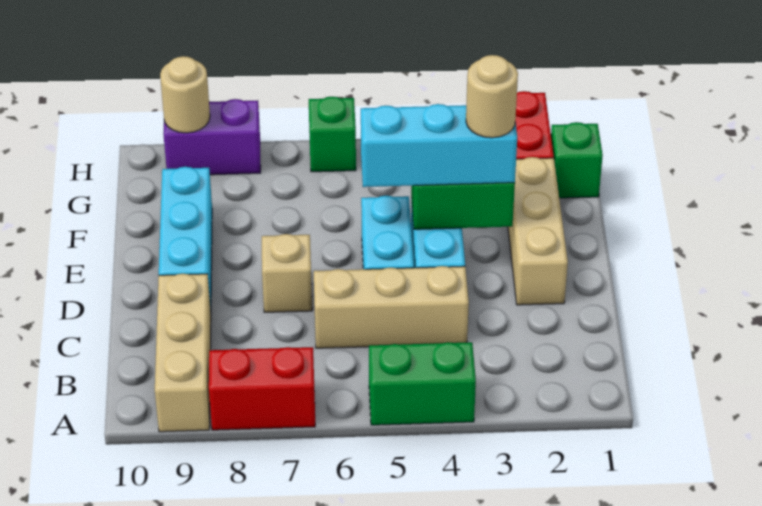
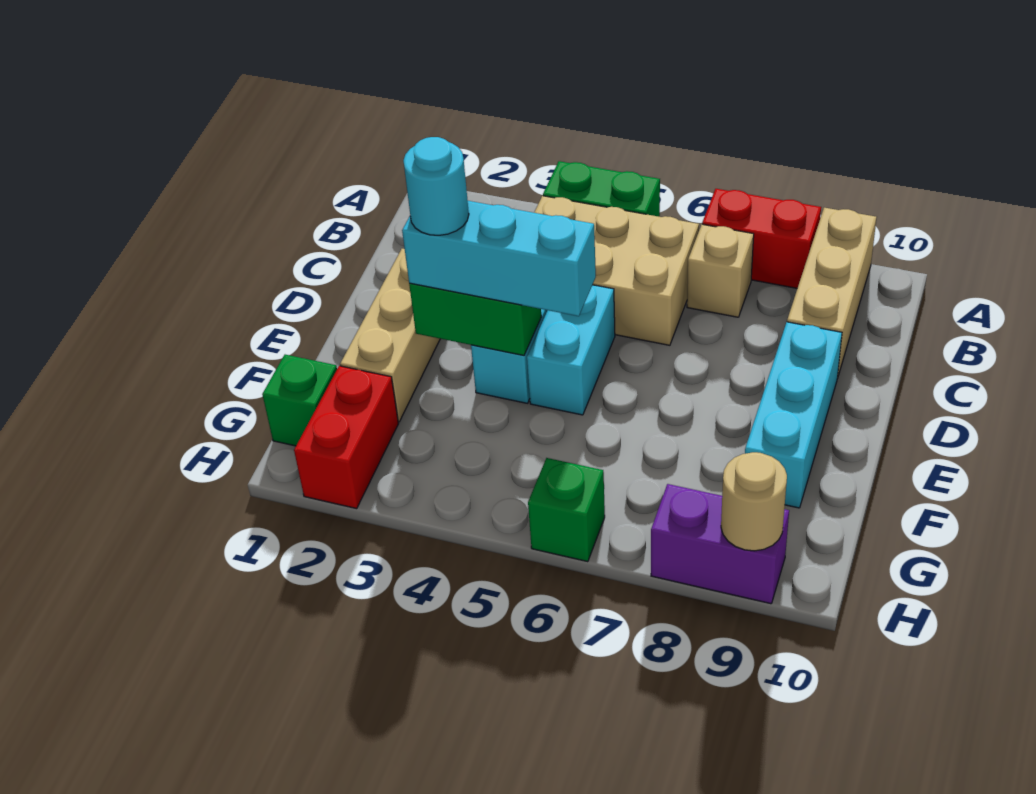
tan brick C4:C6 level 1 -> tan brick B4:C6 level 1
tan brick D7 level 1 -> tan brick B7 level 1
tan round brick E3 level 4 -> cyan round brick E3 level 4

